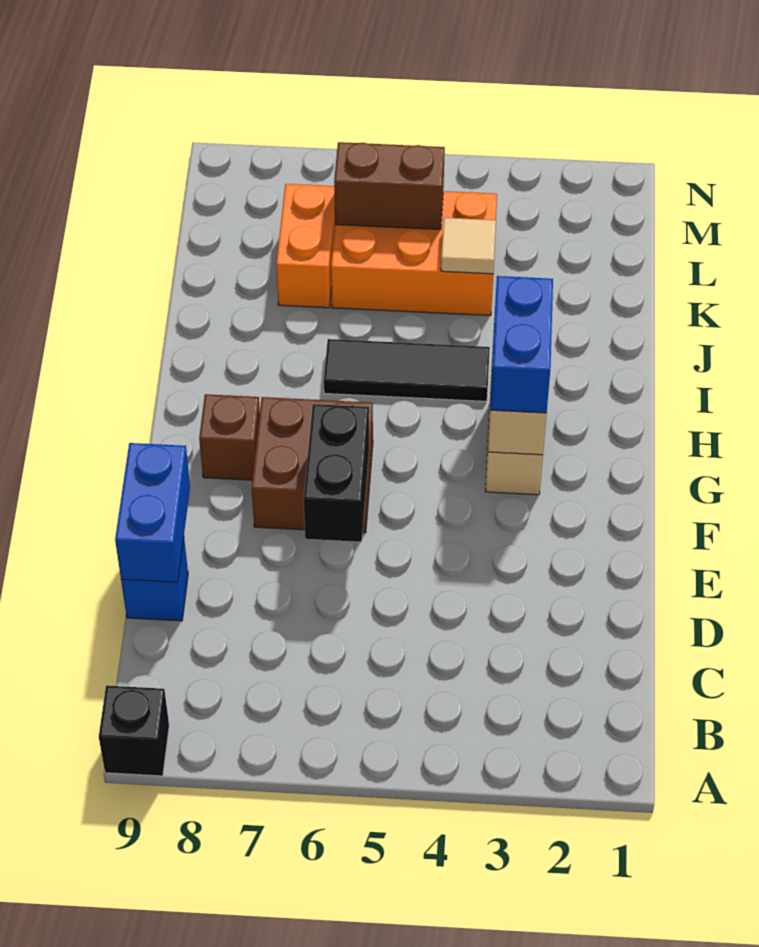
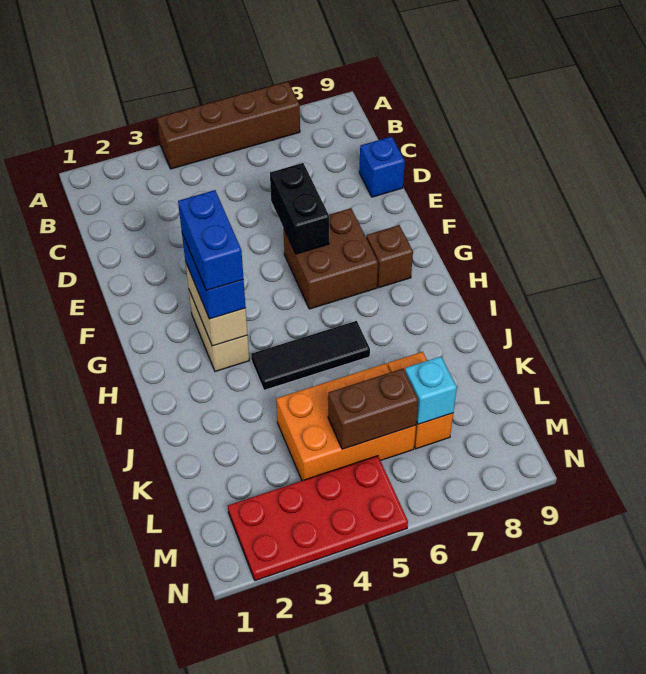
none -> brown brick A4:A7 level 1
black brick A9 level 1 -> none
blue brick D9:E9 level 2 -> blue brick G3:H3 level 4
tan tile K4 level 2 -> none
none -> cyan brick L7 level 2
none -> red plate M2:N5 level 1

